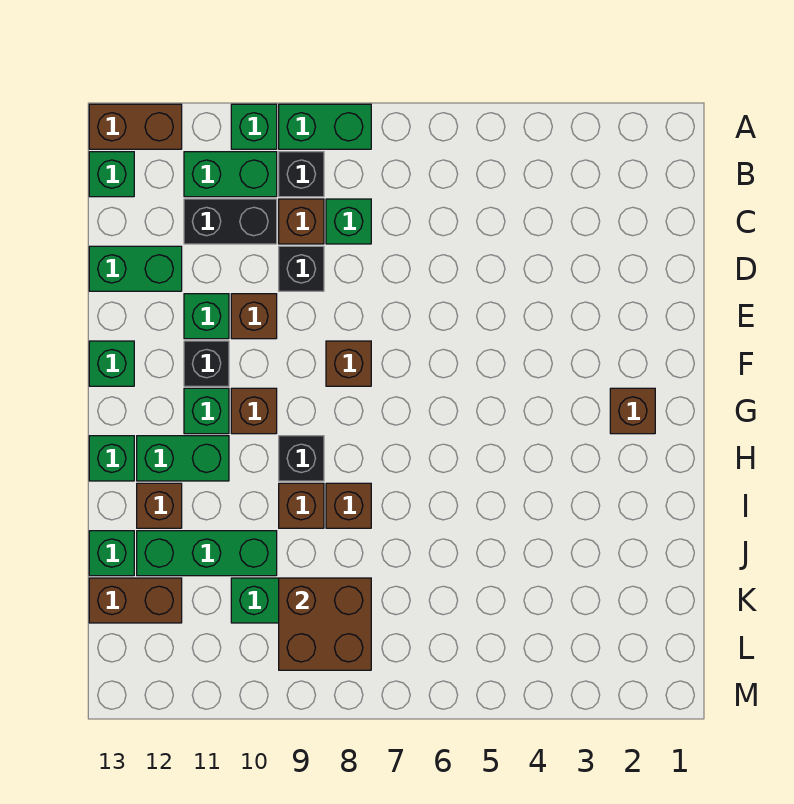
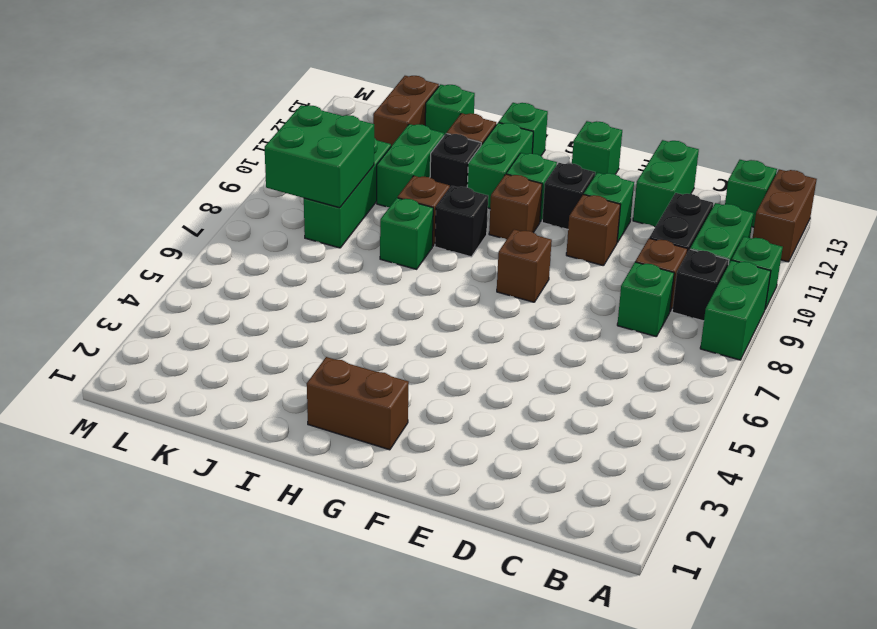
black brick D9 level 1 -> black brick I11 level 1
brown brick G2 level 1 -> brown brick G2:H2 level 1
brown brick I8 level 1 -> green brick I8 level 1
green brick J10:J12 level 1 -> green brick J10:J11 level 1
brown brick K8:L9 level 2 -> green brick K8:L9 level 2

